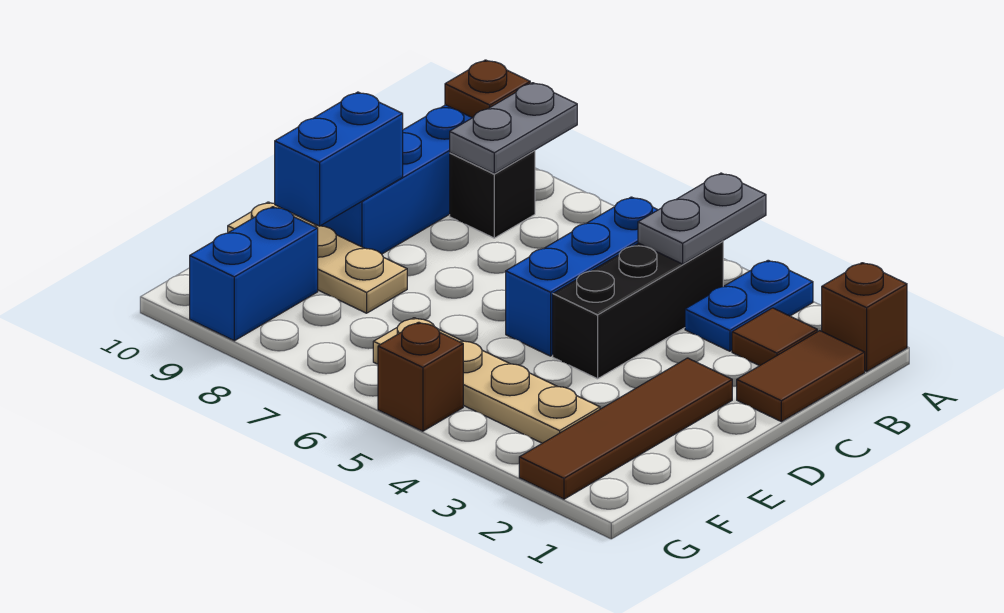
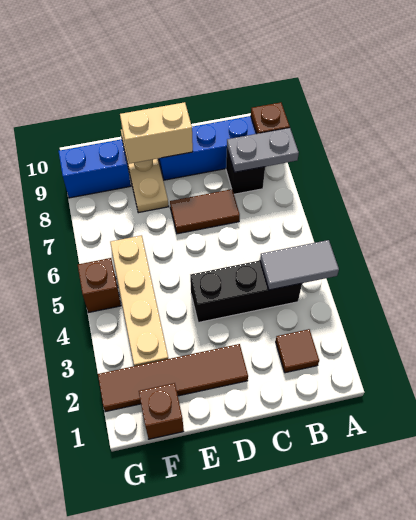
brown brick A1 level 1 -> brown brick F1 level 1
blue plate A3:B3 level 1 -> none
grey plate A4:B4 level 2 -> grey tile A4:B4 level 2
brown tile B1:C1 level 1 -> brown tile C7:D7 level 1
blue brick B5:D5 level 1 -> none
blue brick D9:E9 level 2 -> tan brick D9:E9 level 2

